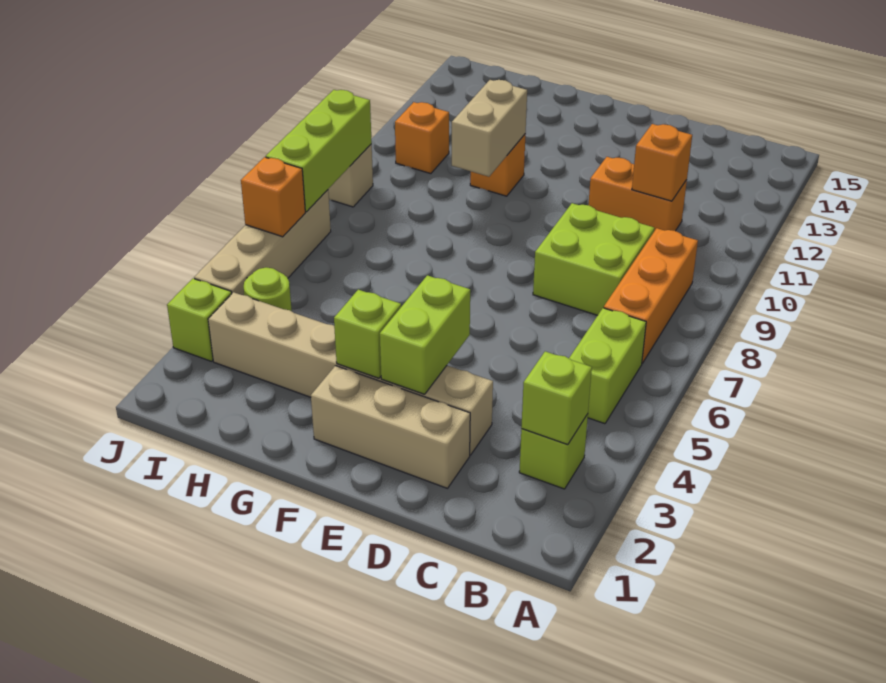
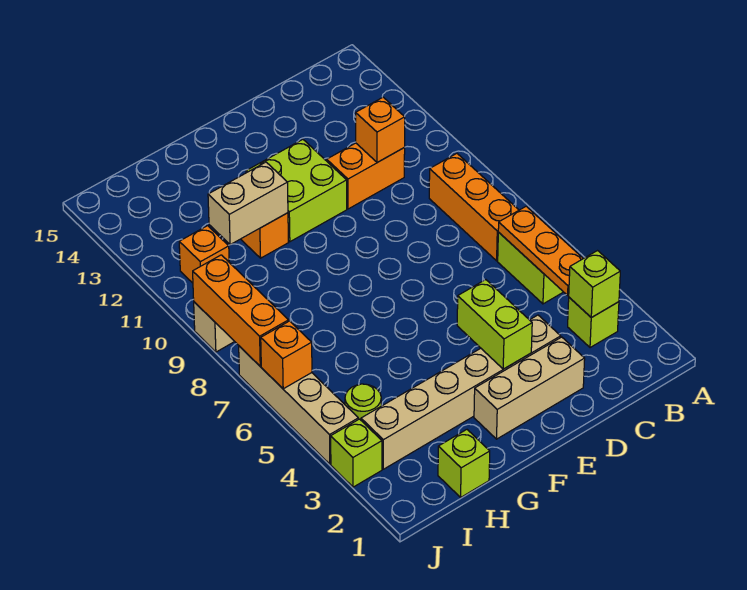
none -> orange plate B4:B6 level 2
lime brick C8:D9 level 1 -> lime brick E11:F12 level 1
lime brick F3 level 2 -> lime brick H1 level 1
tan brick G10:G11 level 2 -> tan brick G11:H11 level 2
lime brick J7:J9 level 2 -> orange brick J7:J9 level 2

